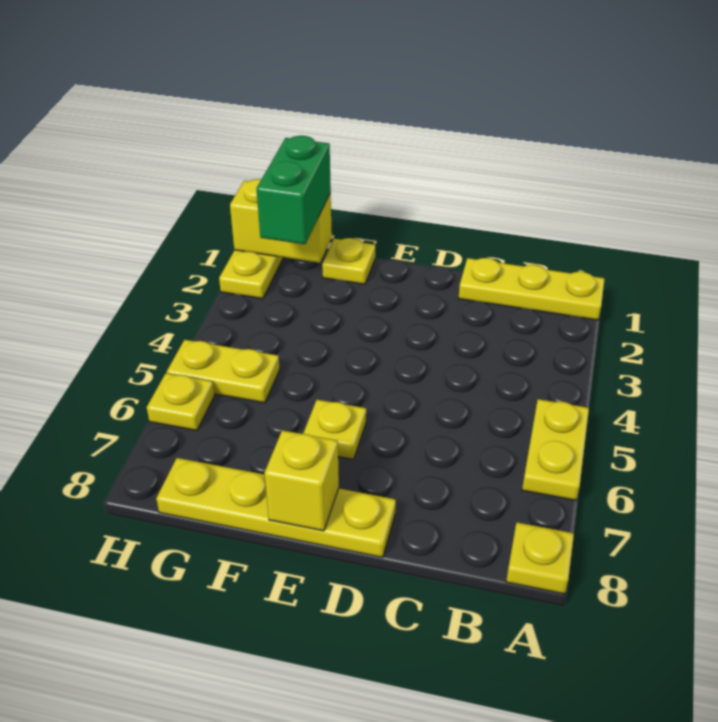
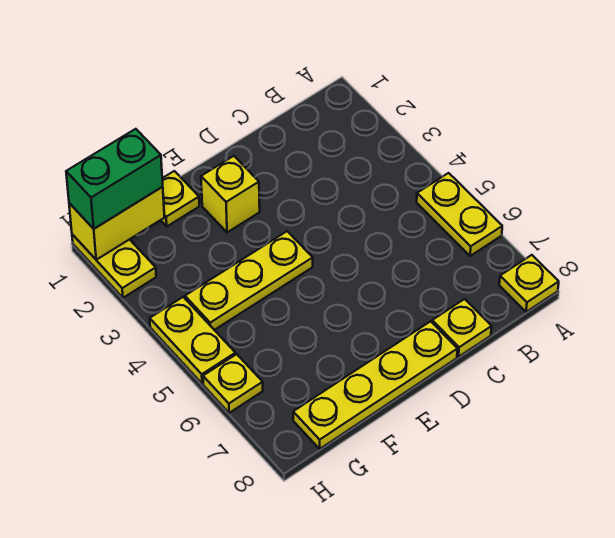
yellow plate A1:C1 level 1 -> yellow plate E4:G4 level 1
yellow plate E6 level 1 -> yellow plate C8 level 1
yellow brick E8 level 2 -> yellow brick E2 level 1
green brick G1:G2 level 3 -> green brick G1:H1 level 3
yellow plate G5:H5 level 1 -> yellow plate H4:H5 level 1

